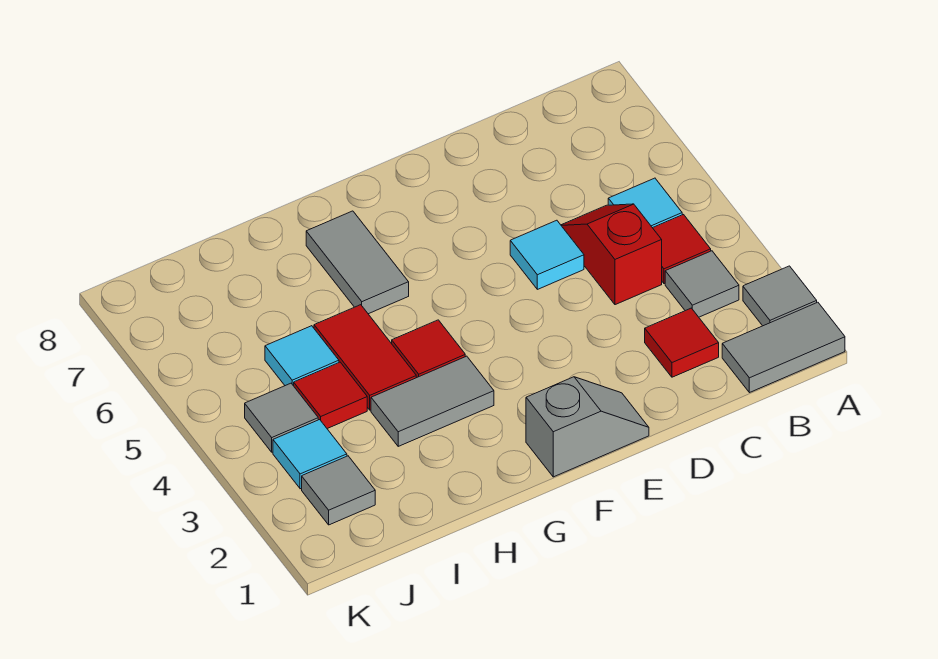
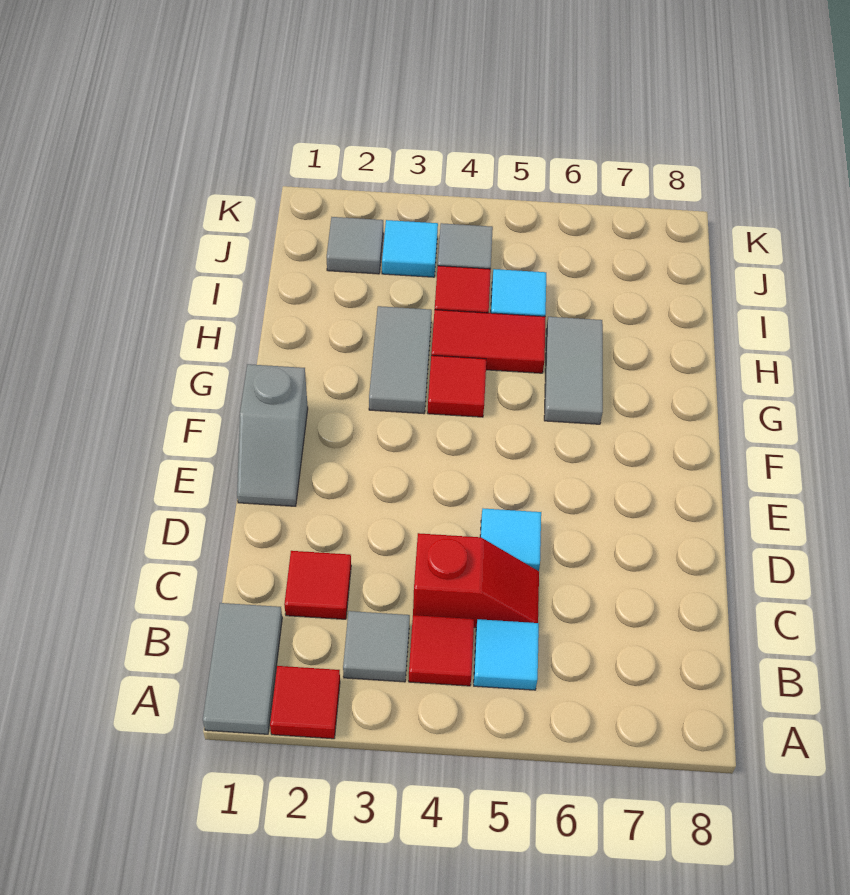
grey tile A2 level 1 -> red tile A2 level 1
grey tile G6:G7 level 1 -> grey tile G6:H6 level 1

